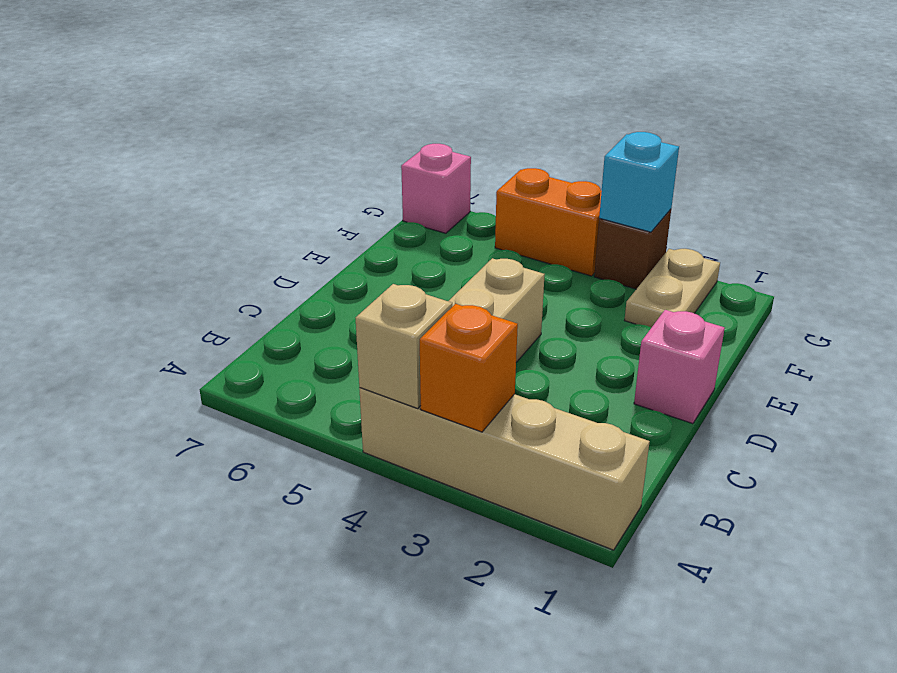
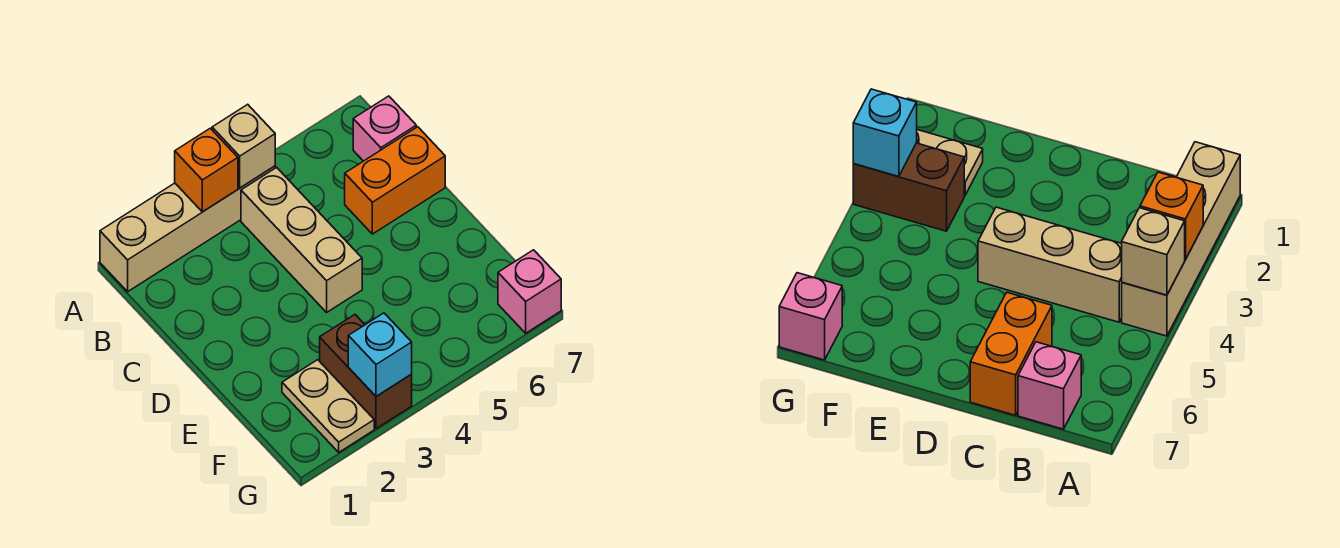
pink brick D1 level 1 -> pink brick B7 level 1
brown brick G3 level 1 -> brown brick F3:G3 level 1
orange brick G4:G5 level 1 -> orange brick C6:C7 level 1

